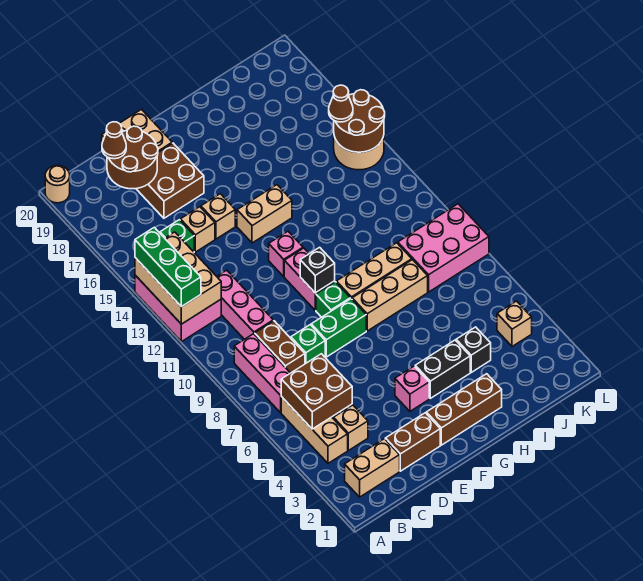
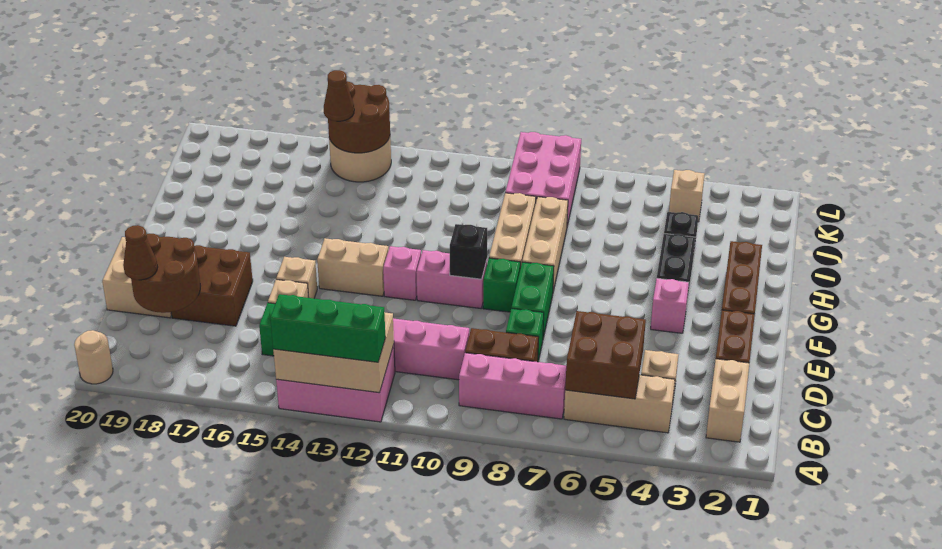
tan brick F14:G14 level 1 -> tan brick F13:F14 level 1

